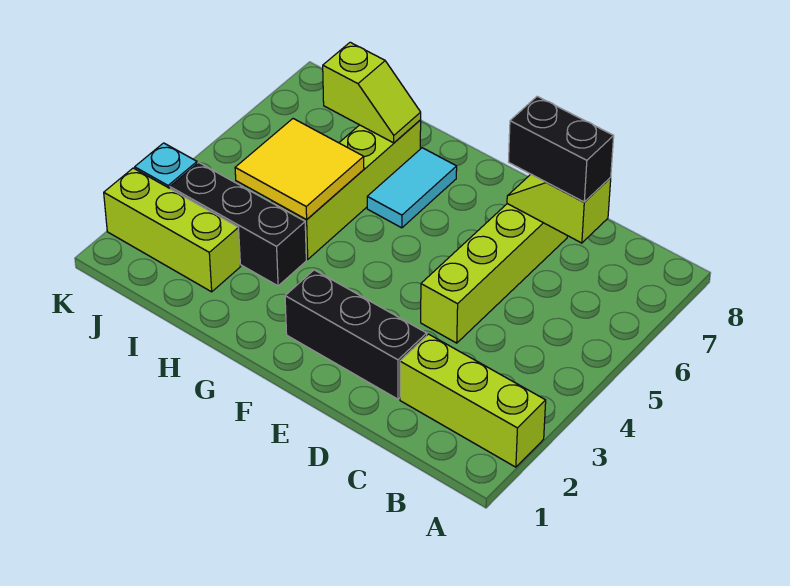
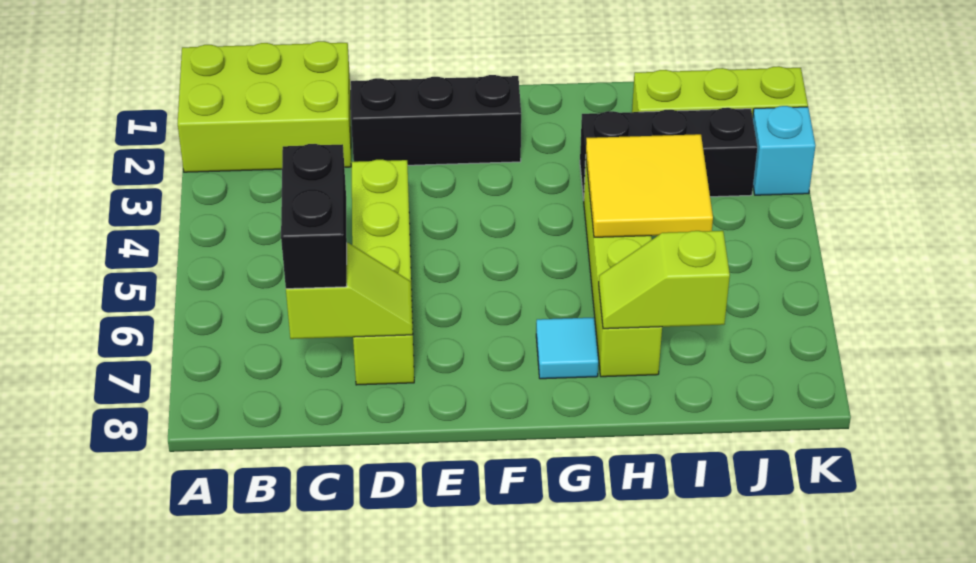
lime brick A2:C2 level 1 -> lime brick A1:C2 level 1
black brick C7:D7 level 3 -> black brick C6:C7 level 3
cyan tile G6:G7 level 1 -> cyan tile G7 level 1

